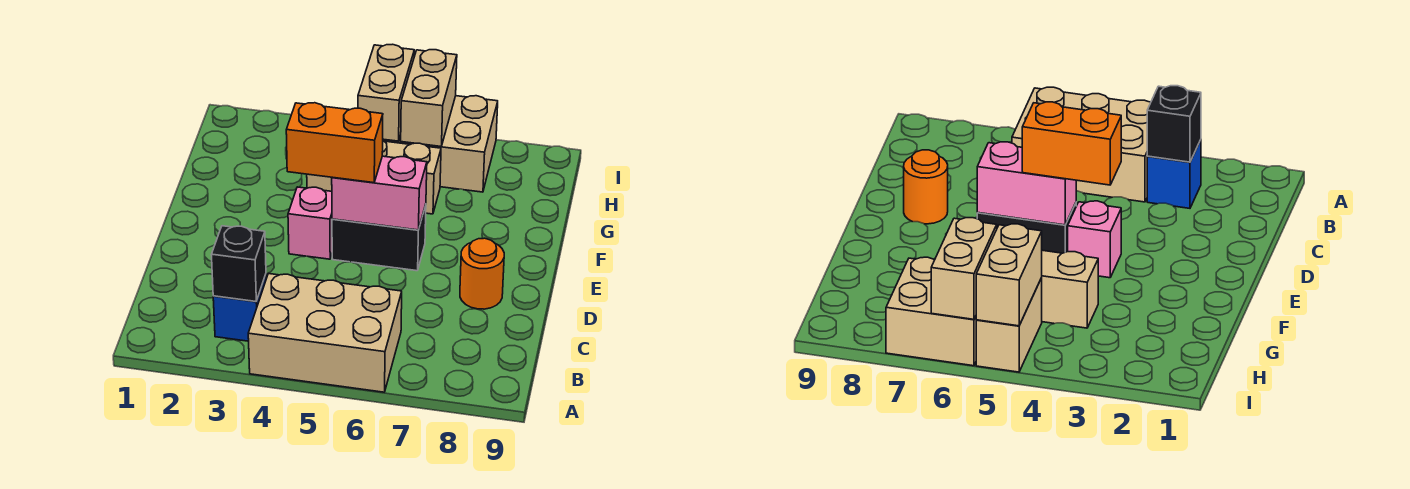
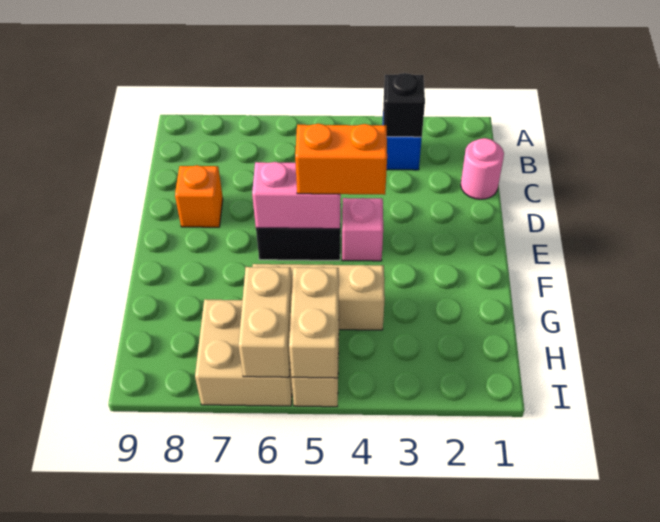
tan brick A4:B6 level 1 -> none
none -> pink round brick C1 level 1
orange round brick D8 level 1 -> orange brick D8 level 1

